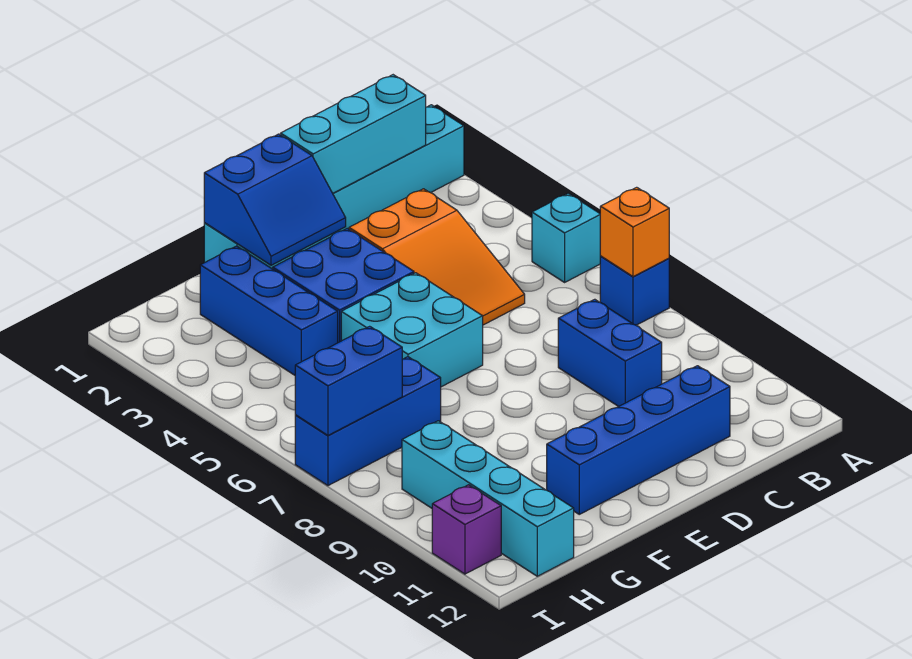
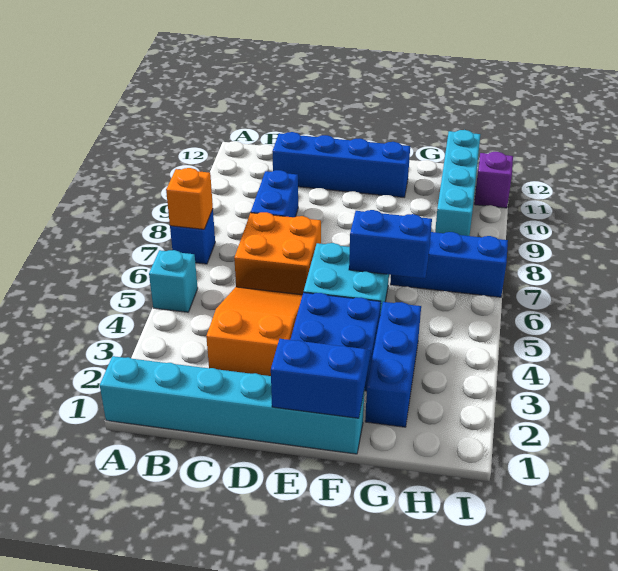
cyan brick B1:D1 level 2 -> none
none -> orange brick C6:D7 level 1
blue brick H7:I7 level 2 -> blue brick F6:G6 level 2

